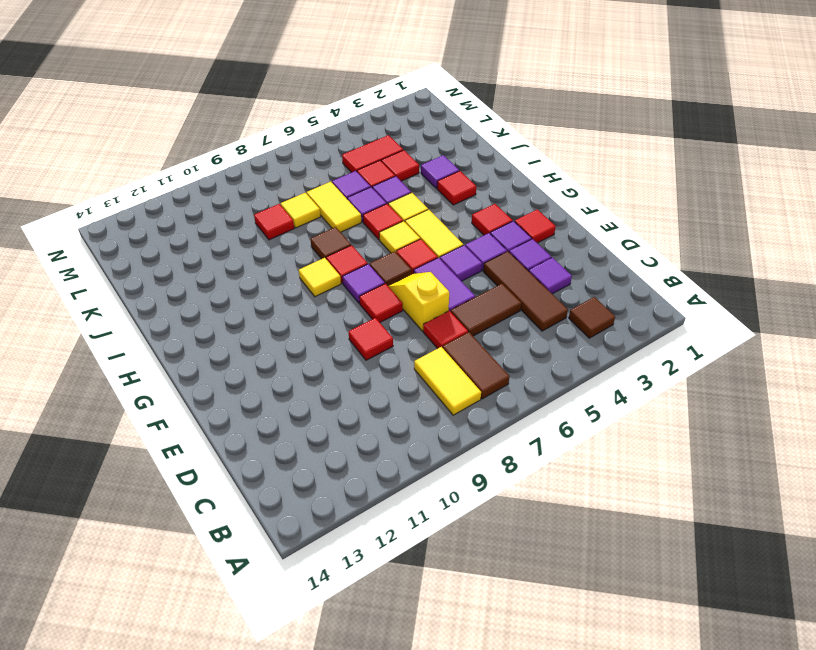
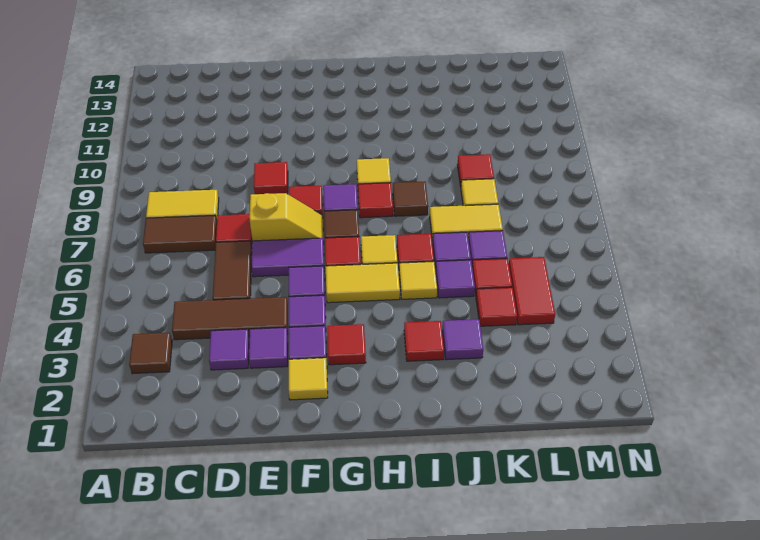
red tile F2 level 1 -> yellow tile F2 level 1

